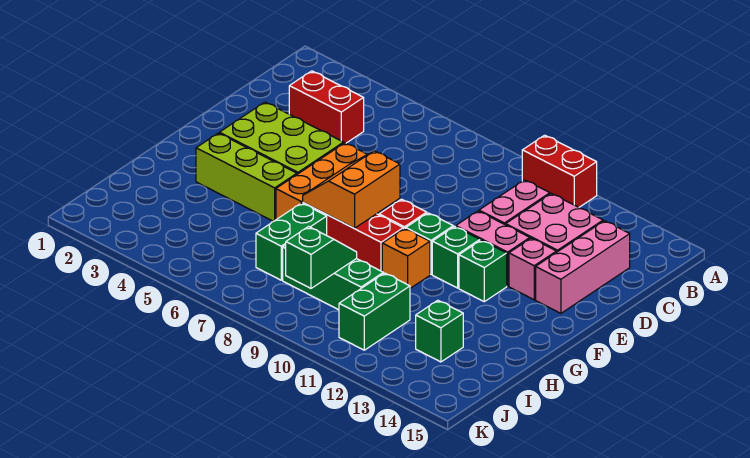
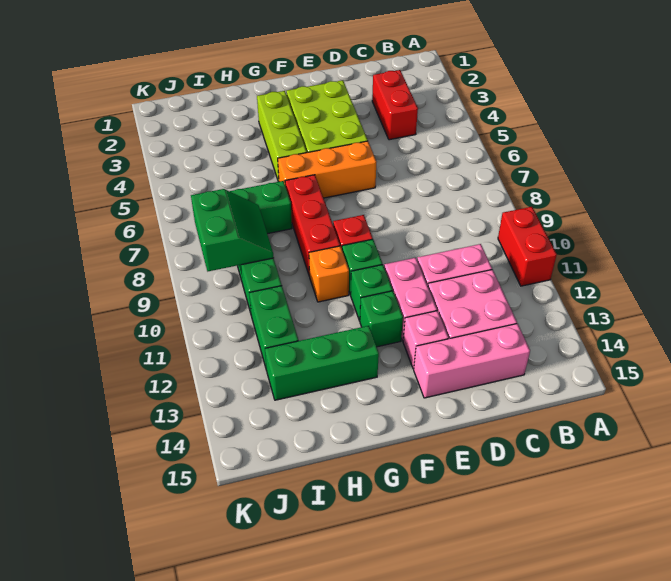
orange slope F7:G8 level 2 top 8 -> none
green slope I9:J9 level 2 top J -> green slope I8:J9 level 2 top J
green brick I11:J11 level 1 -> green brick I11:I12 level 1
green brick I13 level 1 -> green brick G13:I13 level 1

